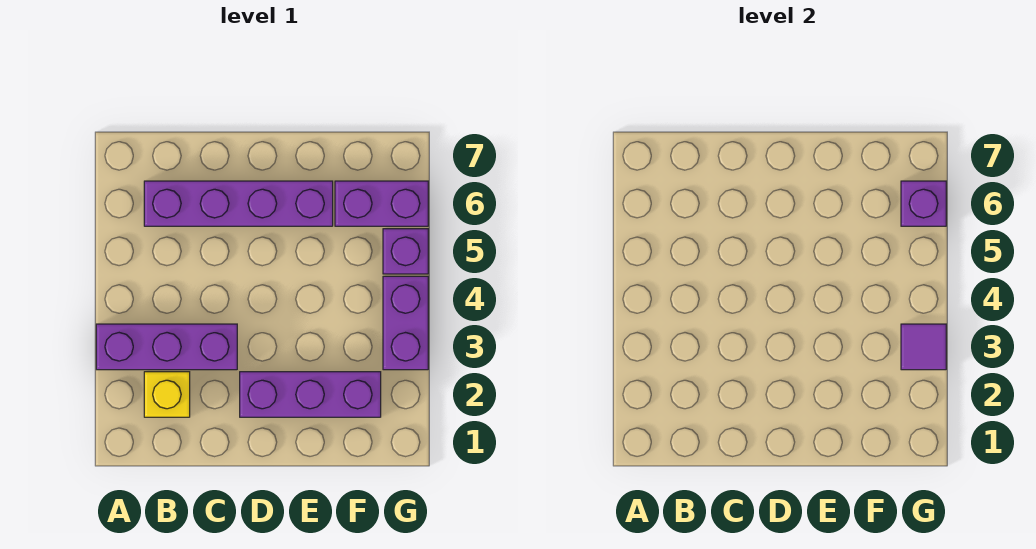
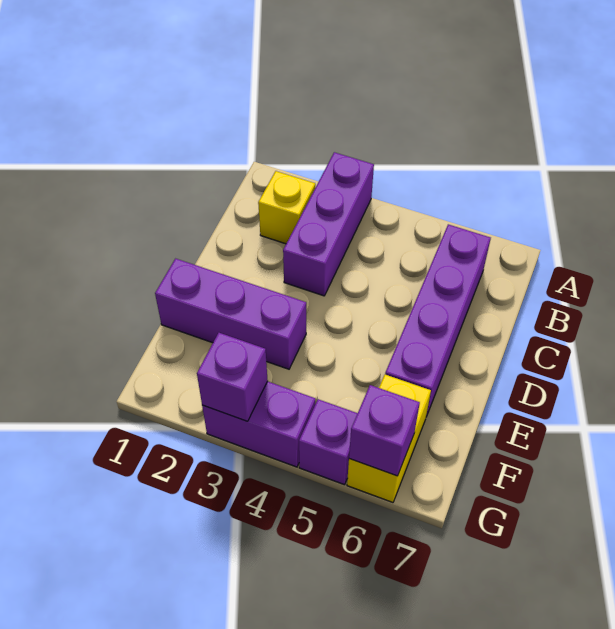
purple brick D2:F2 level 1 -> purple brick E1:E3 level 1
purple brick F6:G6 level 1 -> yellow brick F6:G6 level 1
purple tile G3 level 2 -> purple brick G3 level 2

